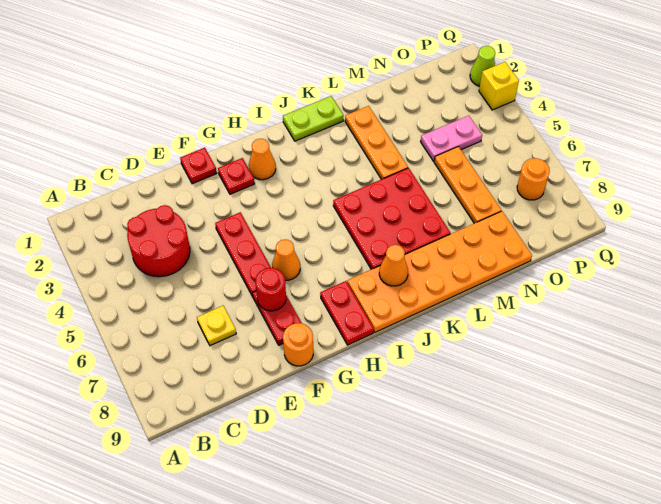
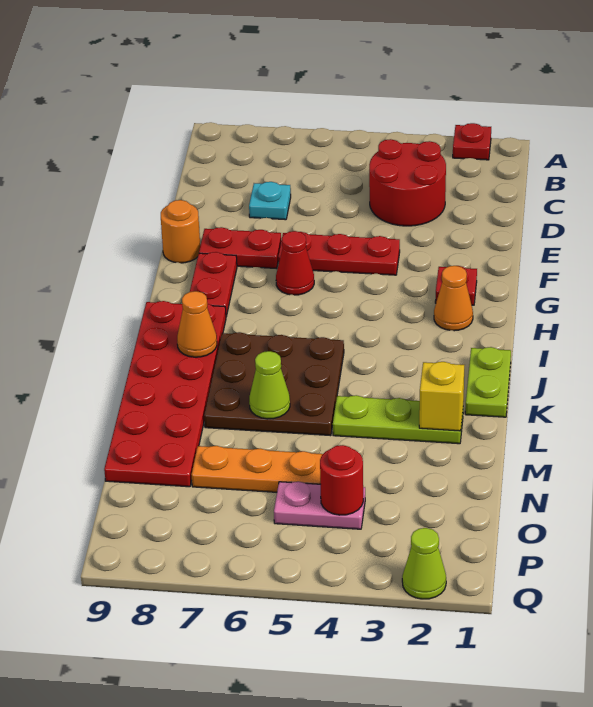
yellow plate D7 level 1 -> cyan plate D7 level 1
red plate F1 level 1 -> red plate A2 level 1
red round brick F7 level 2 -> red round brick O4 level 2
orange cone G6 level 1 -> red cone G6 level 1
red plate H8:H9 level 1 -> red plate G8:H8 level 1
orange plate I8:N9 level 1 -> red plate I8:N9 level 1
red plate J5:L7 level 1 -> brown plate J5:L7 level 1
orange plate L2:L4 level 1 -> lime plate L2:L4 level 1
none -> lime cone L6 level 2
pink plate N4:O4 level 1 -> pink plate O4:O5 level 1
orange round brick P7 level 1 -> none
yellow brick Q3 level 1 -> yellow brick L2 level 2

